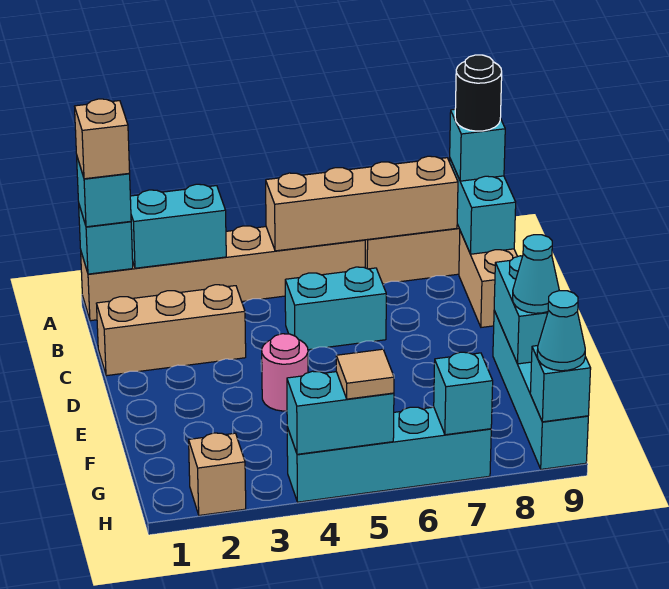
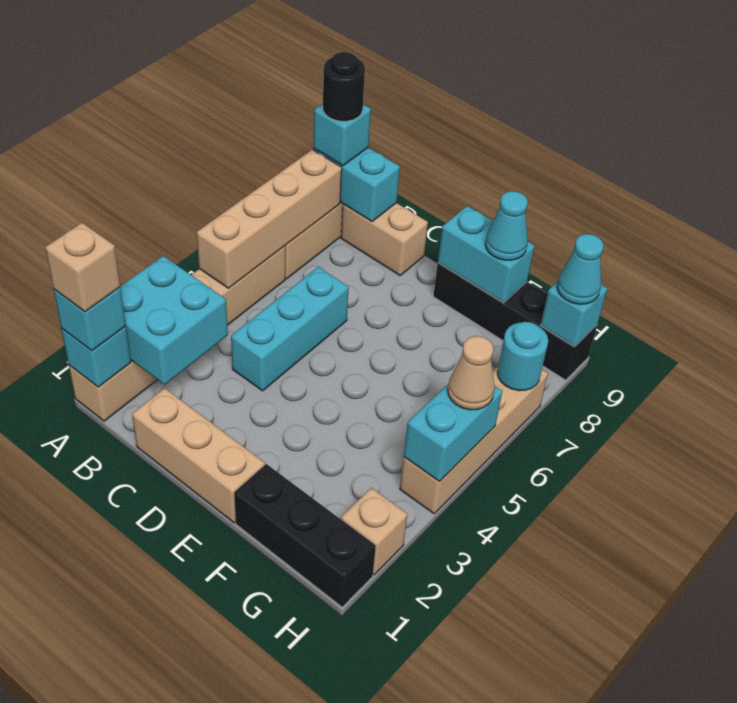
cyan brick A2:A3 level 2 -> cyan brick A2:B3 level 2
tan brick C1:C3 level 1 -> tan brick C1:E1 level 1
cyan brick C5:C6 level 1 -> cyan brick C4:C6 level 1
pink round brick E4 level 1 -> none
cyan brick E9:H9 level 1 -> black brick E9:H9 level 1
none -> black brick F1:H1 level 1
cyan brick H4:H7 level 1 -> tan brick H4:H7 level 1
tan tile H5 level 3 -> tan cone H5 level 3
cyan brick H7 level 2 -> cyan round brick H7 level 2

